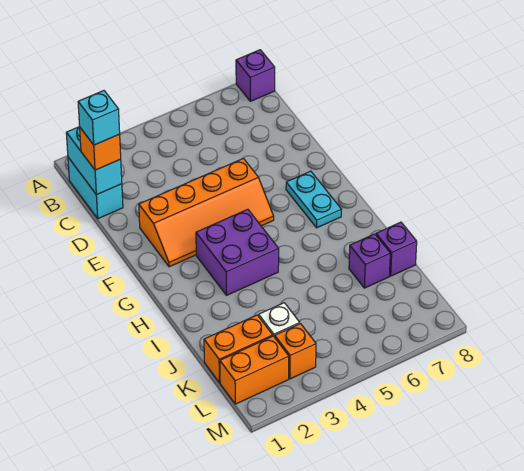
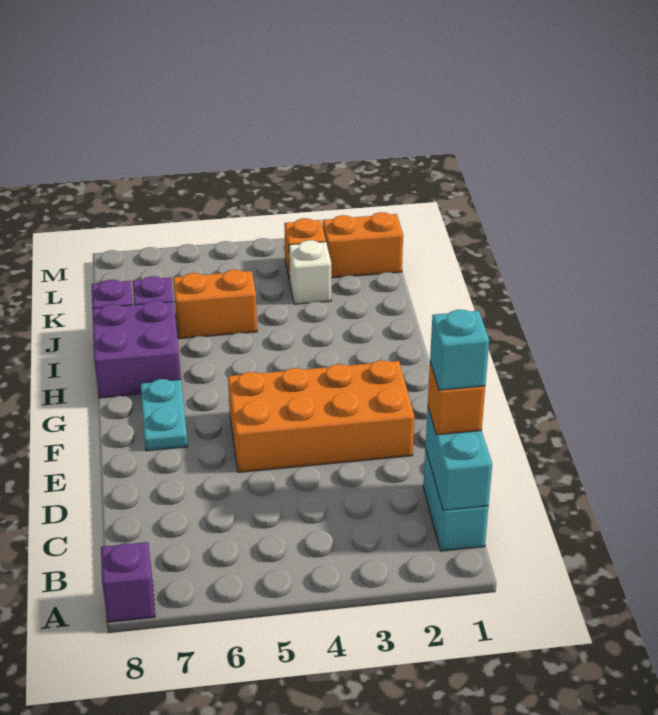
orange slope E2:F5 level 1 top E -> orange brick E2:F5 level 1
purple brick G3:H4 level 1 -> purple brick H7:I8 level 1
orange brick K1:K2 level 1 -> orange brick J5:J6 level 1

